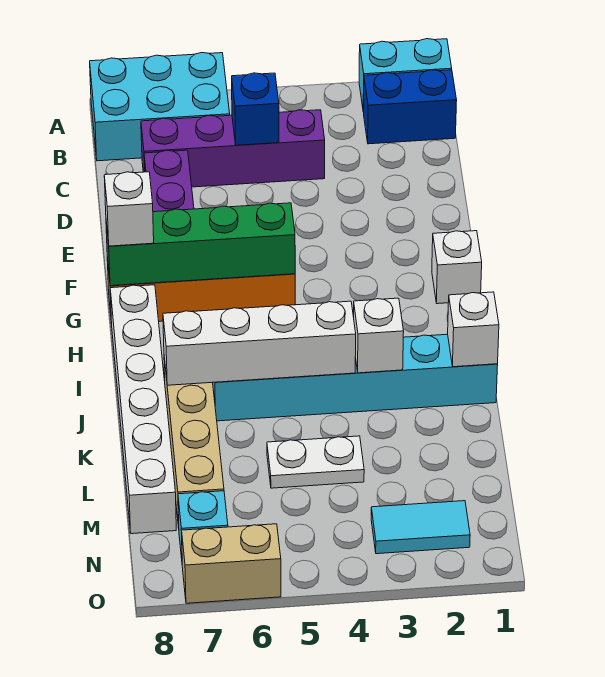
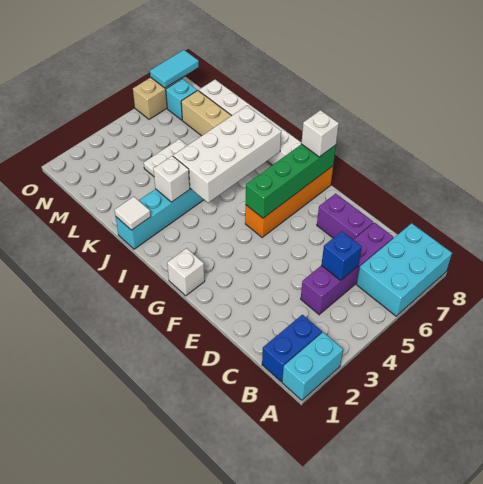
white brick J1 level 2 -> white tile J1 level 2
white brick J4:J7 level 2 -> white brick I4:J7 level 2
cyan tile N2:N3 level 1 -> cyan tile O7:O8 level 2

